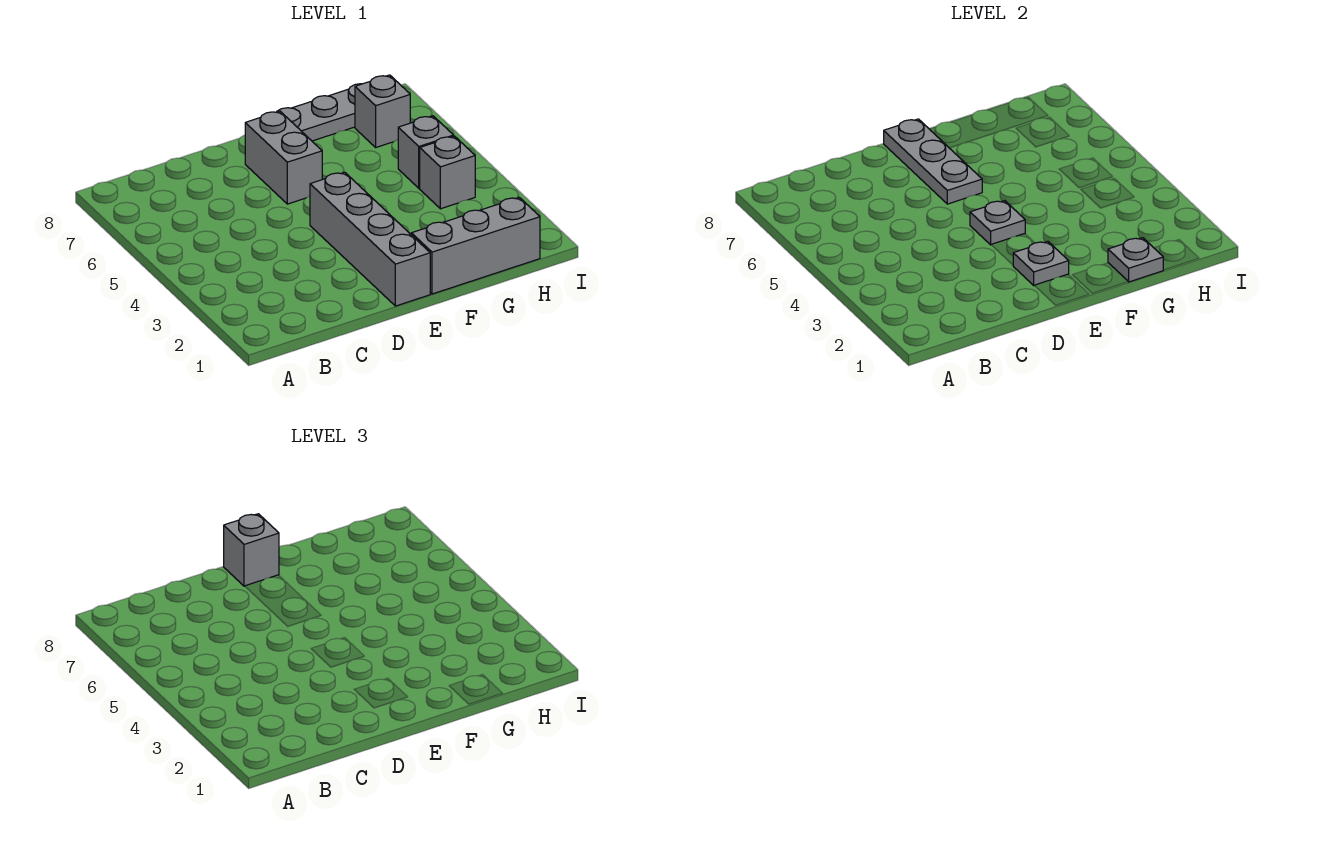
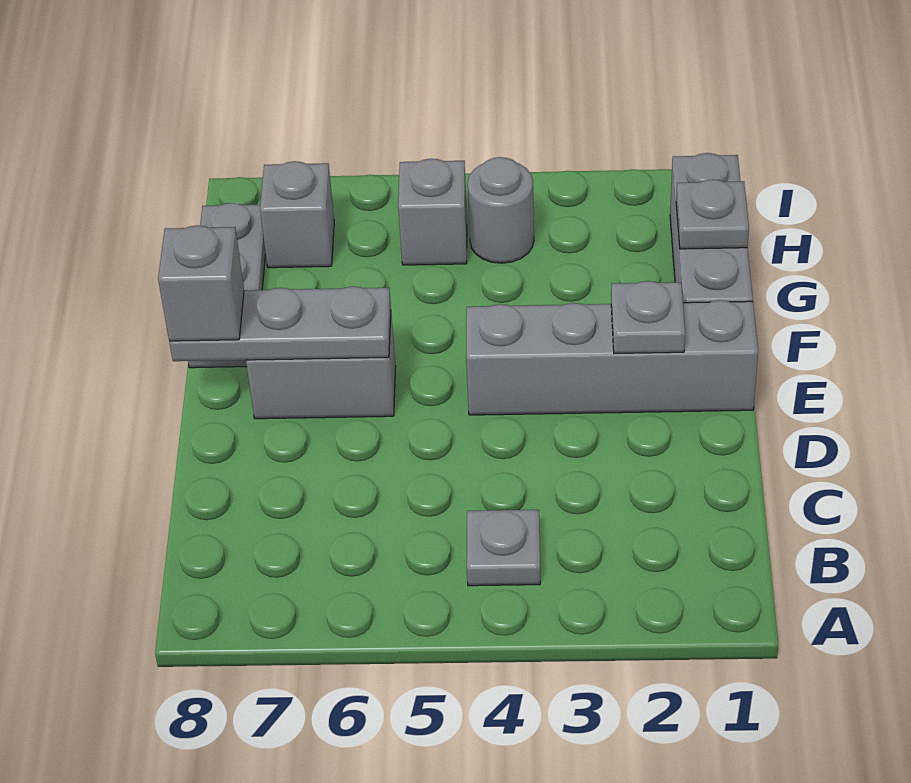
grey plate E4 level 2 -> grey plate B4 level 1
grey brick H4 level 1 -> grey round brick H4 level 1

